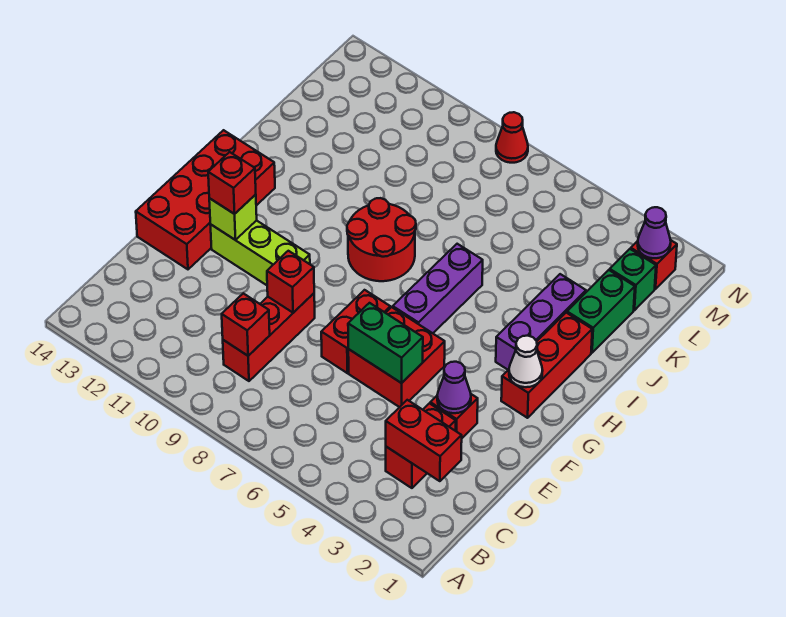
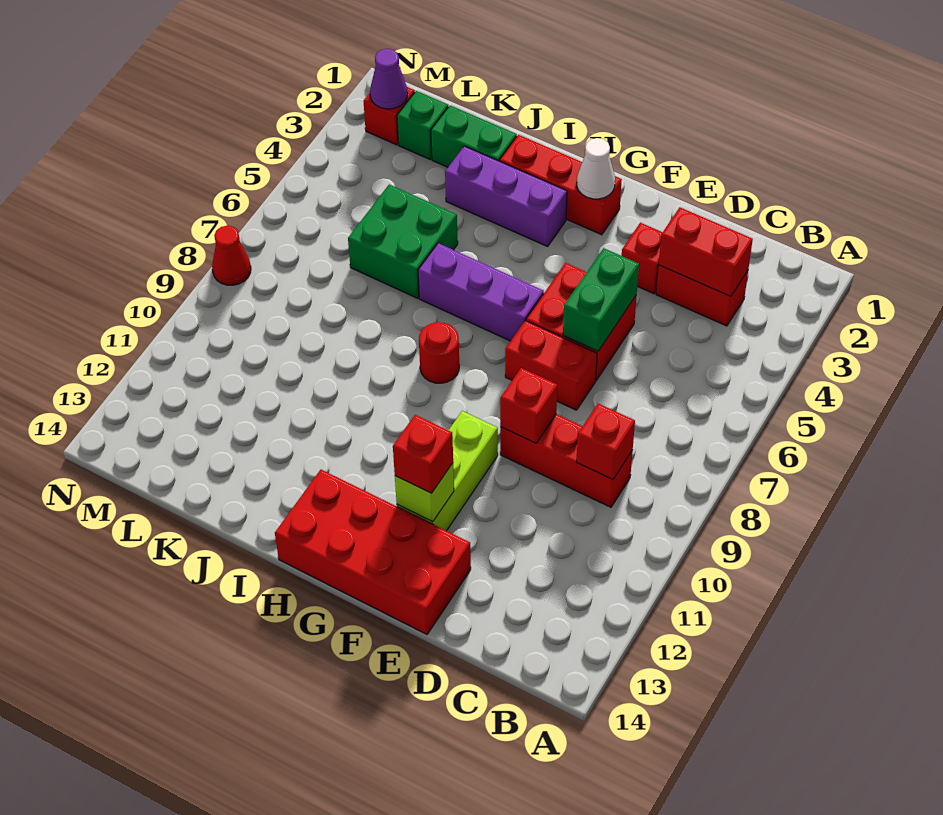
red brick C2:C3 level 2 -> red brick C3:D3 level 2
purple cone E3 level 2 -> none
red round brick H8:I9 level 1 -> red round brick H8 level 1
none -> green brick J5:K6 level 1

